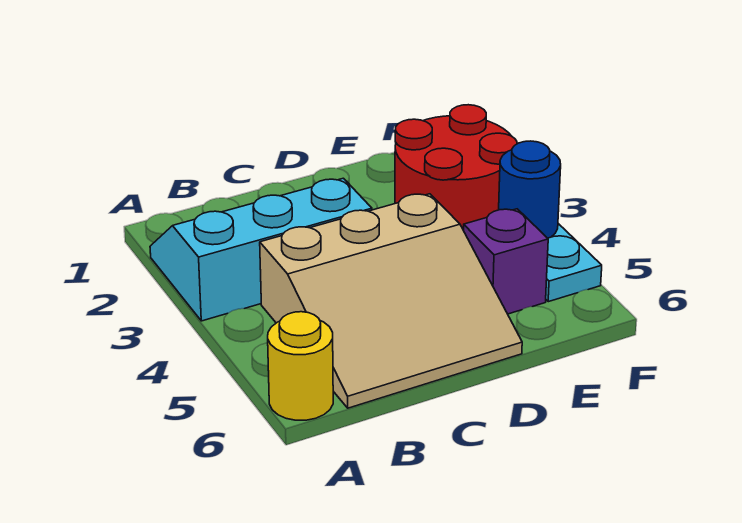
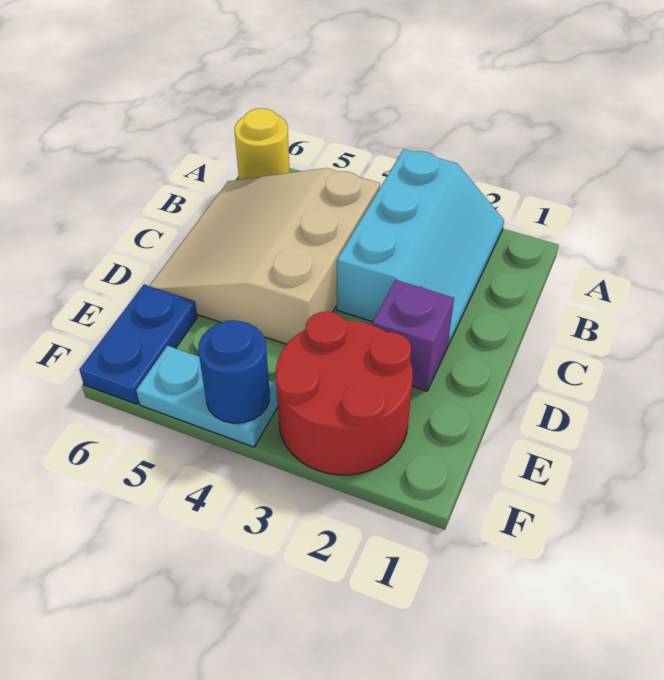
purple brick E5 level 1 -> purple brick D2 level 1
none -> blue plate E6:F6 level 1

